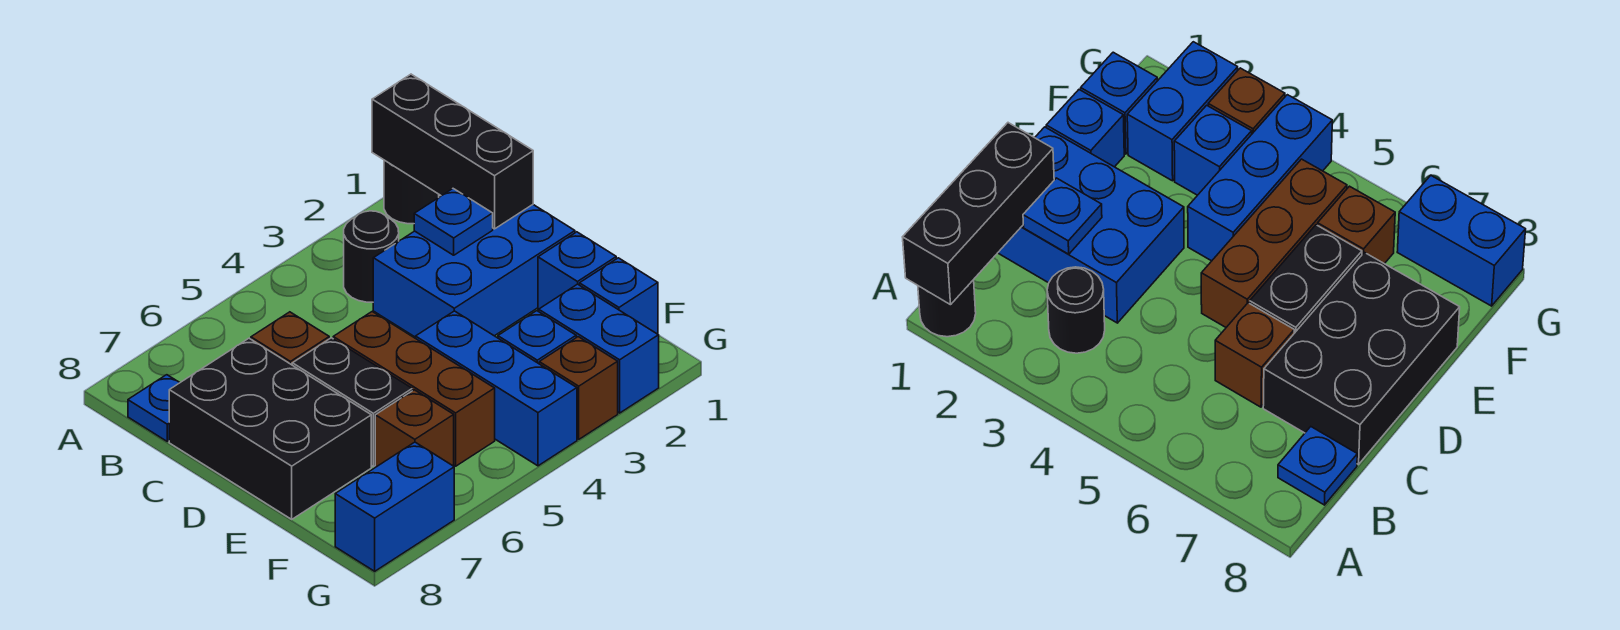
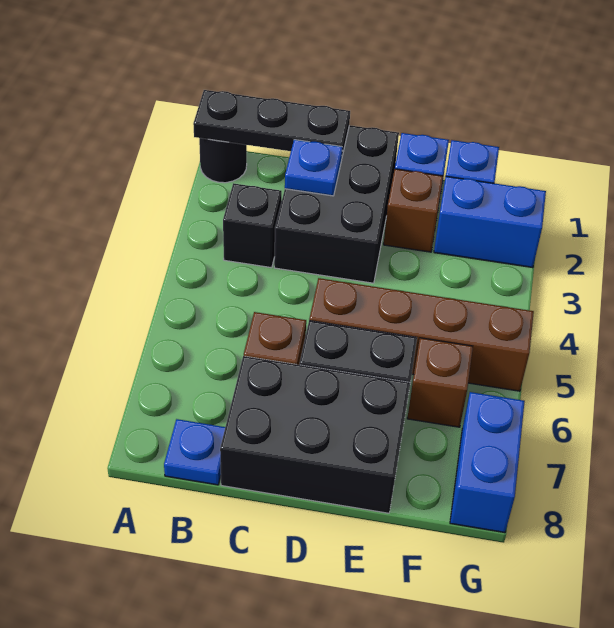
black brick A1:C1 level 2 -> black plate A1:C1 level 2
black round brick B3 level 1 -> black brick B3 level 1
blue brick C1:D3 level 1 -> black brick C1:D3 level 1
brown brick D5:F5 level 1 -> brown brick D5:G5 level 1
blue brick E4:G4 level 1 -> none
blue brick F3 level 1 -> none
brown brick G3 level 1 -> brown brick E2 level 1

